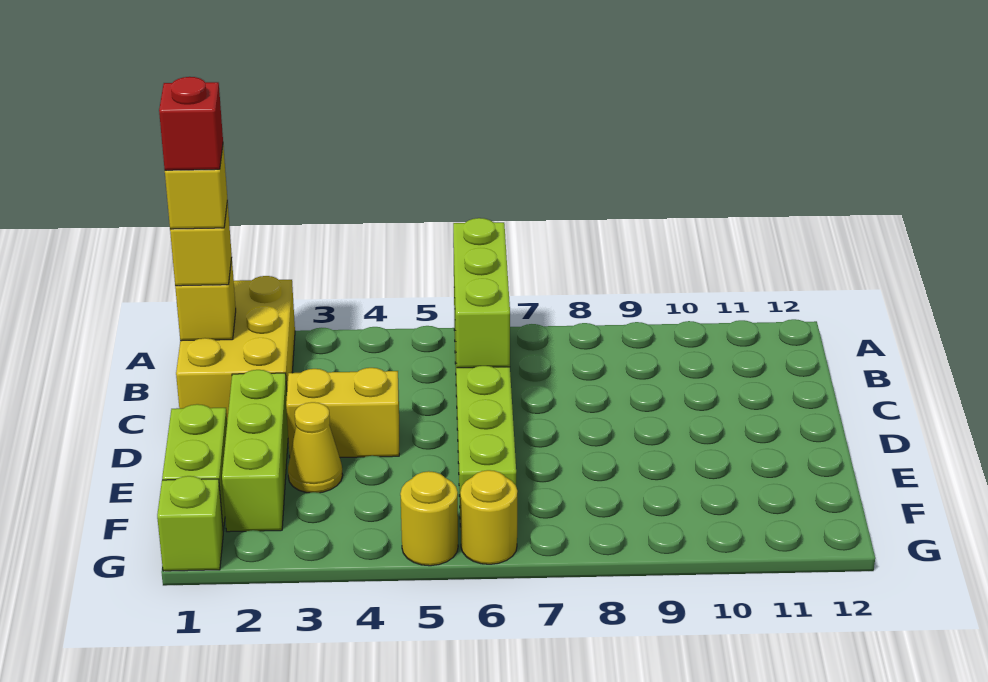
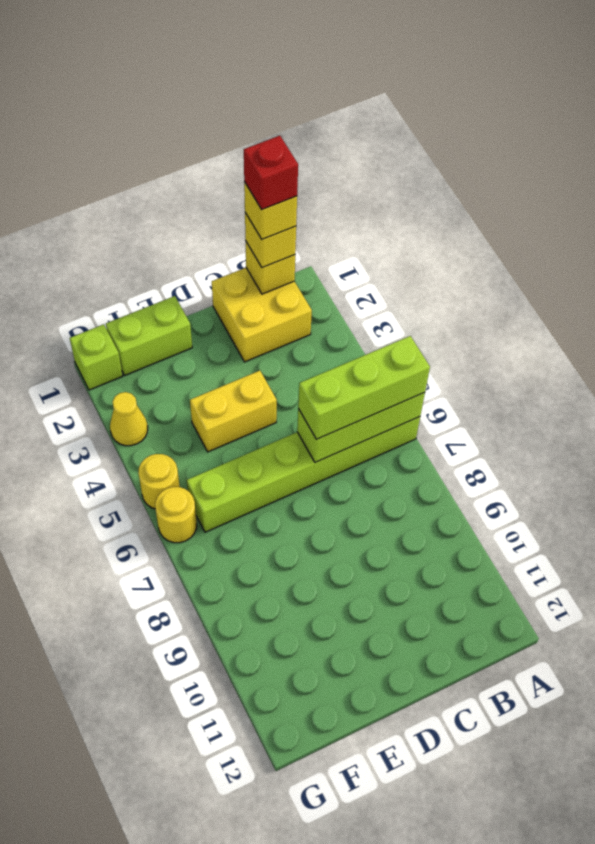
yellow brick A1:C2 level 1 -> yellow brick B1:C2 level 1
lime brick D2:F2 level 1 -> lime brick A6:C6 level 3
yellow brick D3:D4 level 1 -> yellow brick D4:E4 level 1
yellow cone E3 level 1 -> yellow cone G3 level 1

